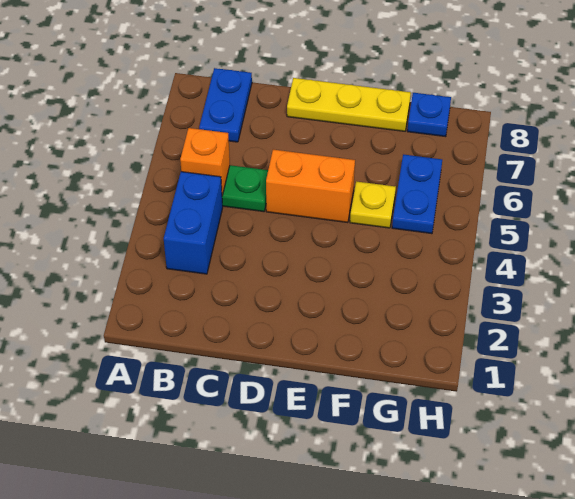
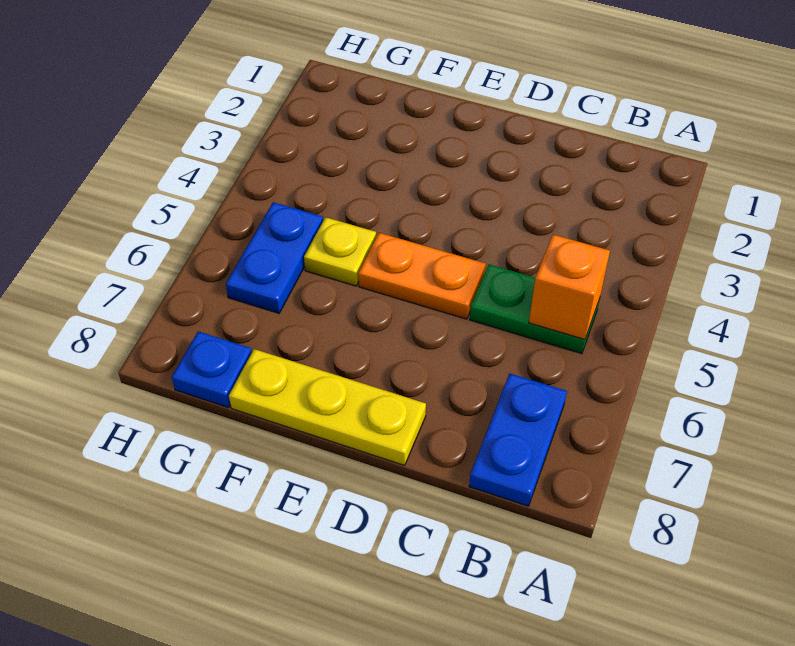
blue brick B3:B4 level 1 -> none
orange brick D5:E5 level 1 -> orange plate D5:E5 level 1

